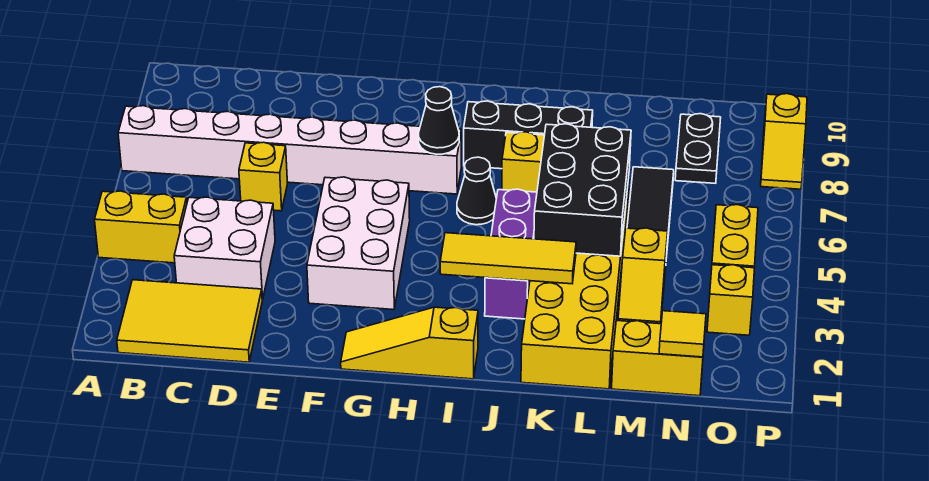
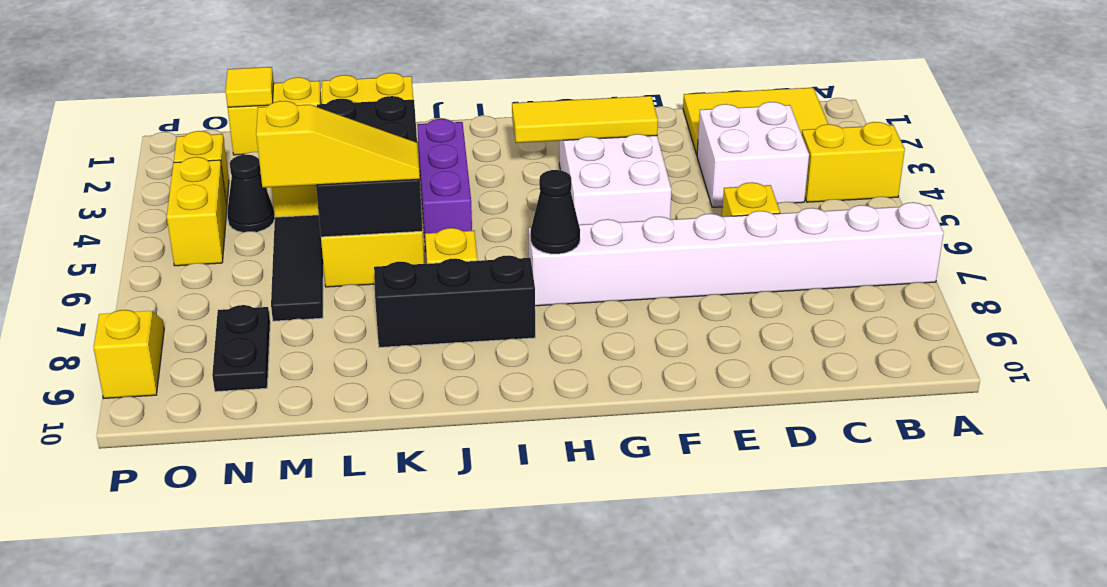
yellow slope G1:I1 level 1 top I -> yellow slope K6:M6 level 3 top M
yellow tile I3:K3 level 2 -> yellow tile F3:H3 level 2
black cone I6 level 1 -> black cone N4 level 1

